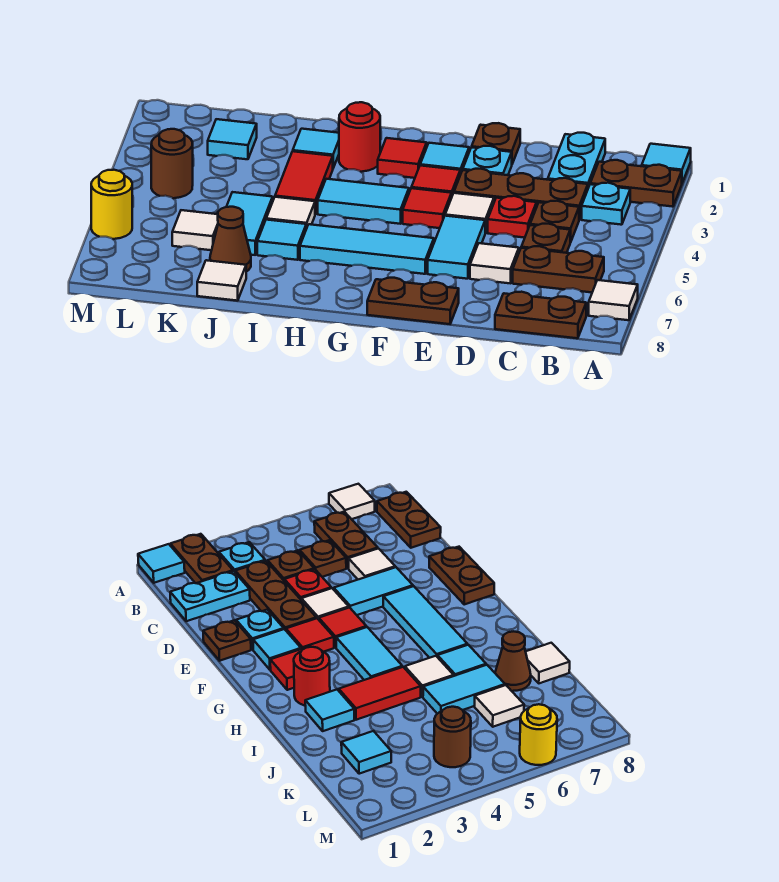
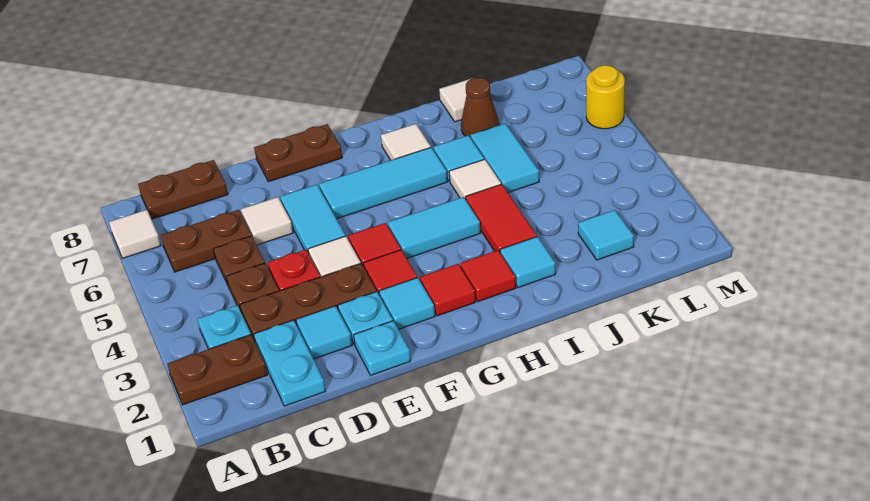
cyan tile A1 level 1 -> cyan tile D2 level 1
brown plate E1 level 1 -> cyan plate E1 level 1
red round brick H2 level 1 -> red tile H2 level 1
white tile K6 level 1 -> white tile H7 level 1
brown round brick L4 level 1 -> none

